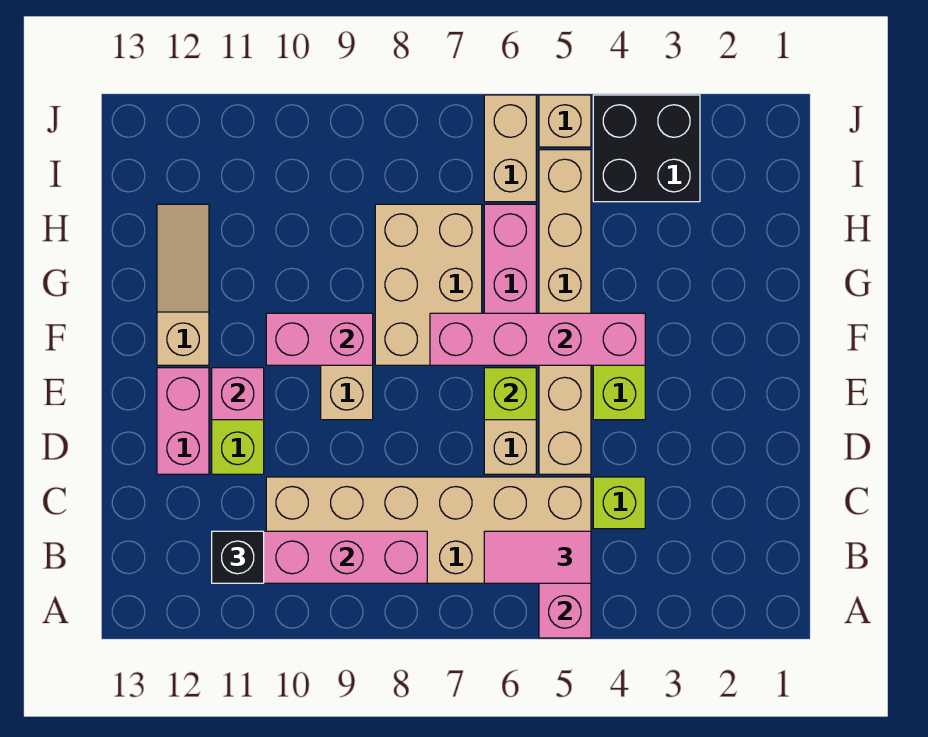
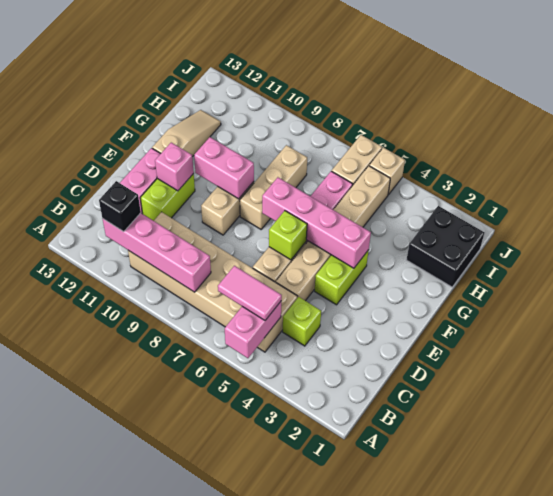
tan brick F7:H8 level 1 -> tan brick F8:H8 level 1
black brick I3:J4 level 1 -> black brick H1:I2 level 1

